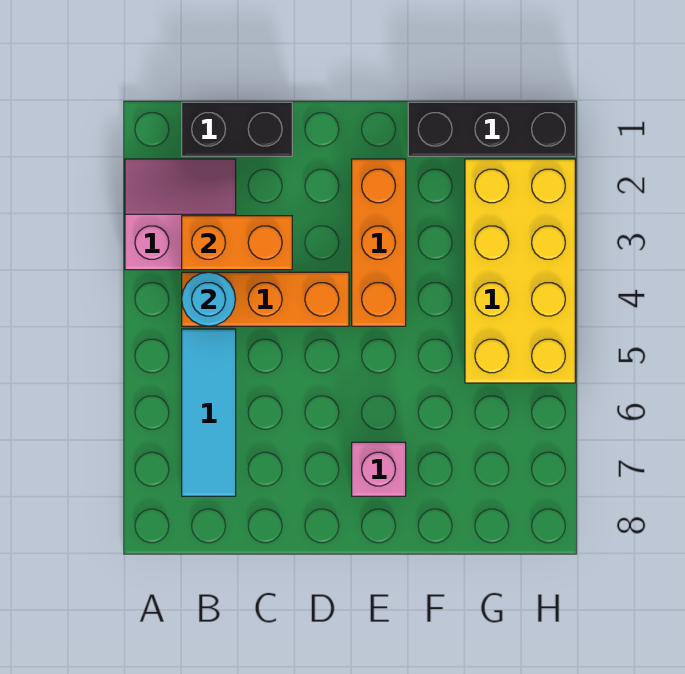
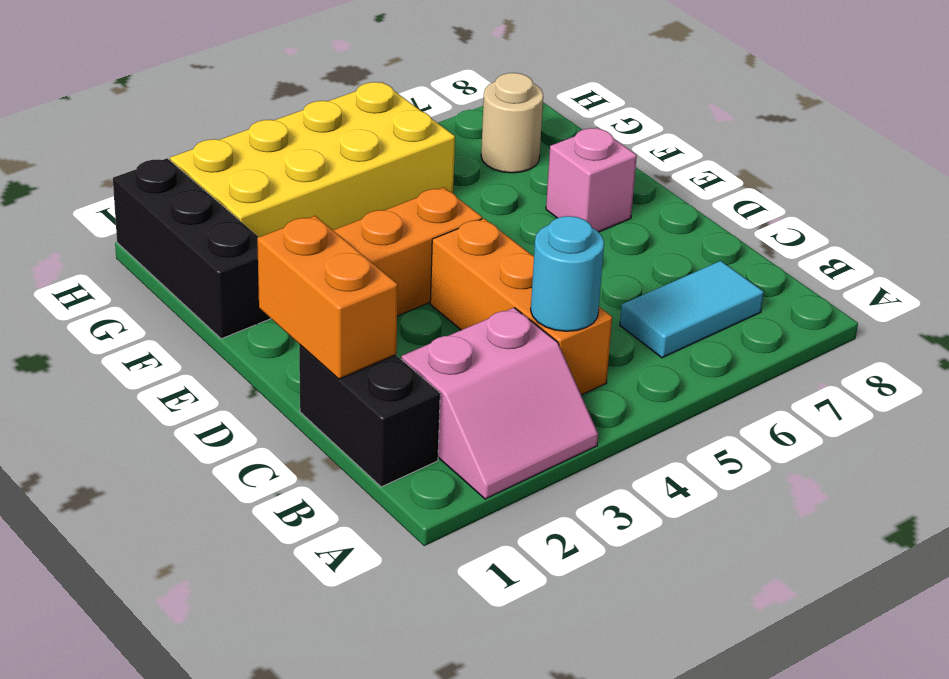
pink slope A2:B3 level 1 top 3 -> pink slope A2:B3 level 1 top B
orange brick B3:C3 level 2 -> orange brick C1:D1 level 2
cyan tile B5:B7 level 1 -> cyan tile B6:B7 level 1
none -> tan round brick G7 level 1

